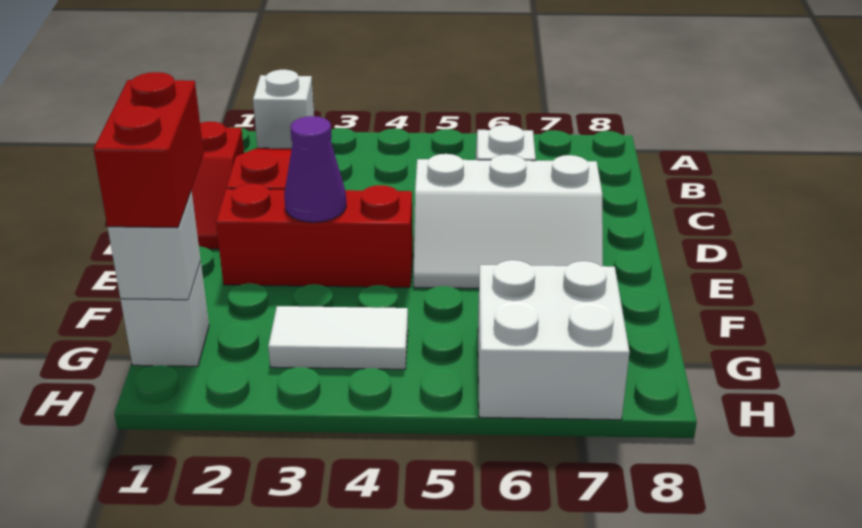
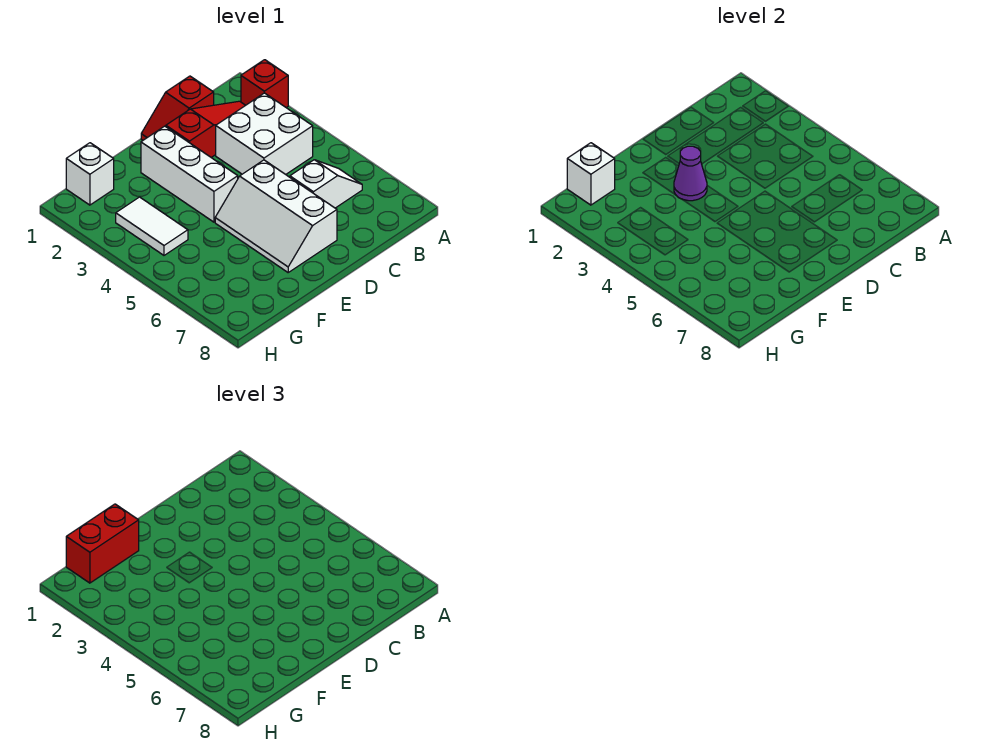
white brick A2 level 1 -> red brick A2 level 1
red brick E2:E4 level 1 -> white brick E2:E4 level 1
white brick G6:H7 level 1 -> white brick B3:C4 level 1

